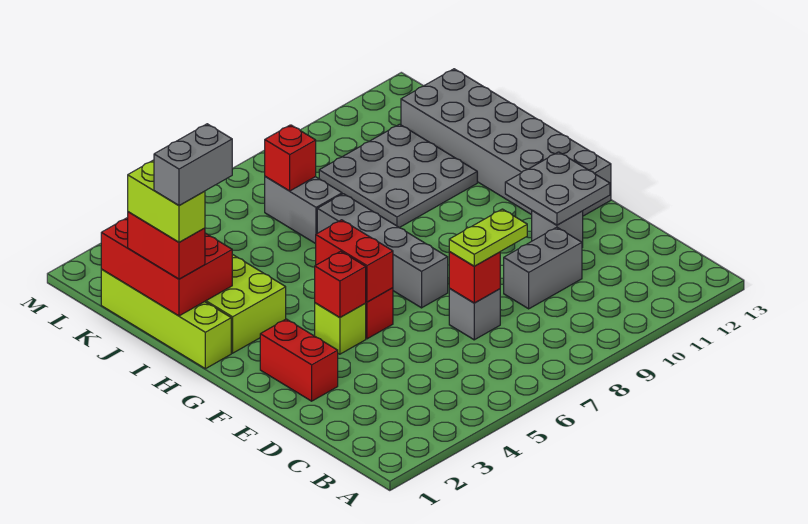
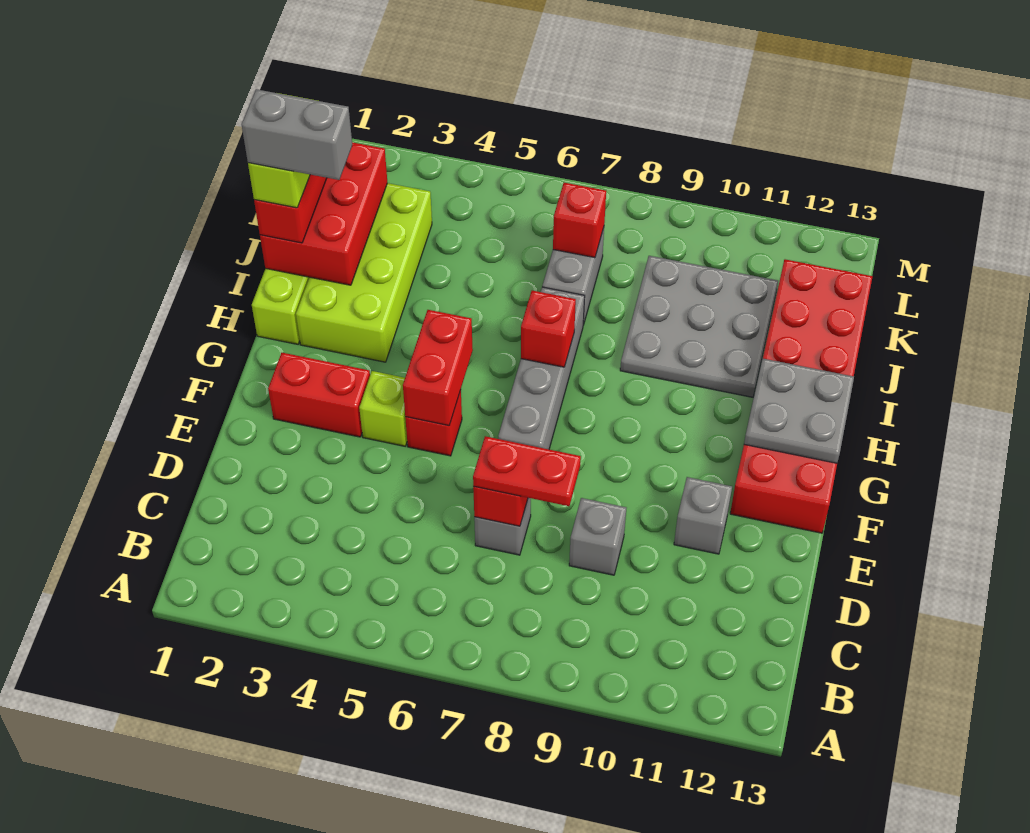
lime plate D7:D8 level 3 -> red plate D7:D8 level 3
grey brick D9:D10 level 1 -> grey brick D9 level 1
red brick E2:F2 level 1 -> red brick F2:F3 level 1
grey plate E11:F12 level 2 -> grey plate G12:H13 level 2
red brick F4 level 2 -> red brick H7 level 2
grey brick F12:K13 level 1 -> red brick F12:K13 level 1

